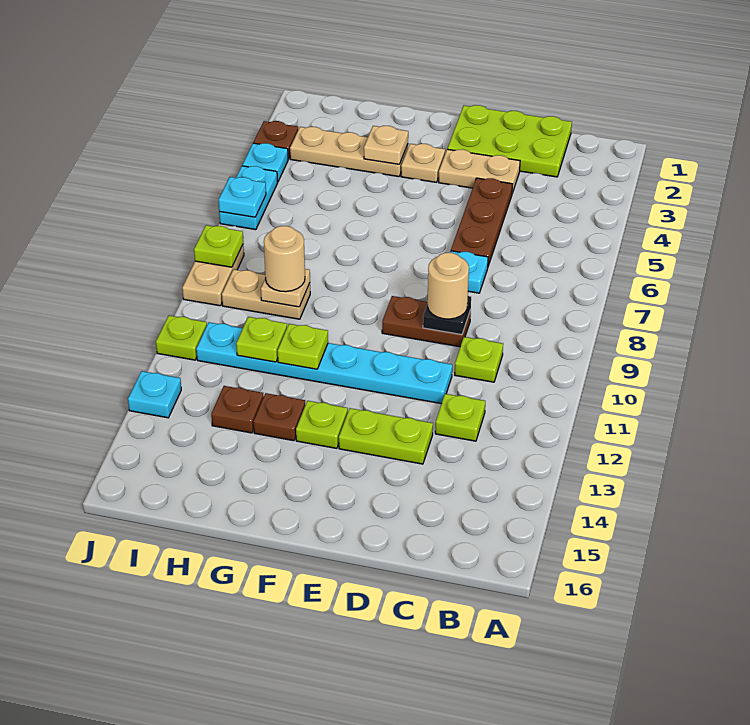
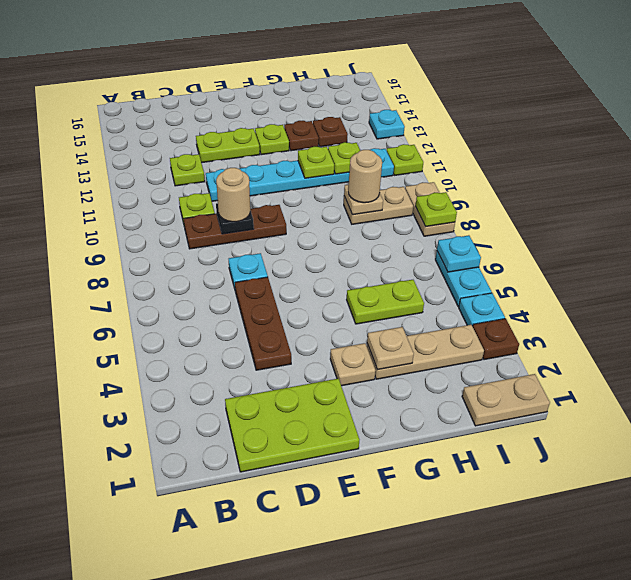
tan plate D3:E3 level 1 -> tan plate I1:J1 level 1
brown plate D9:E9 level 1 -> brown plate C9:E9 level 1
none -> lime plate G5:H5 level 1

